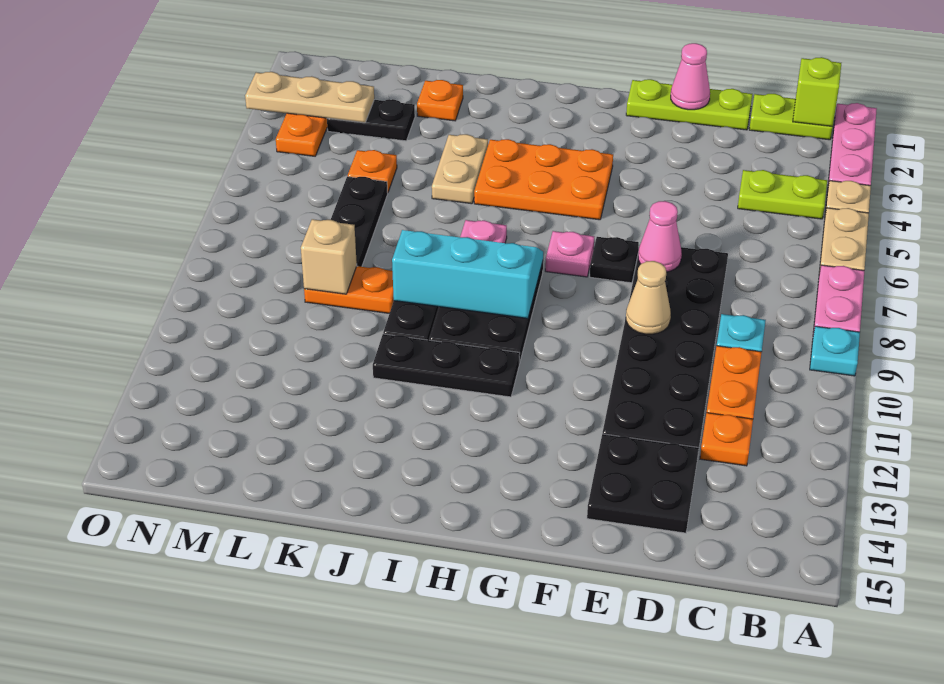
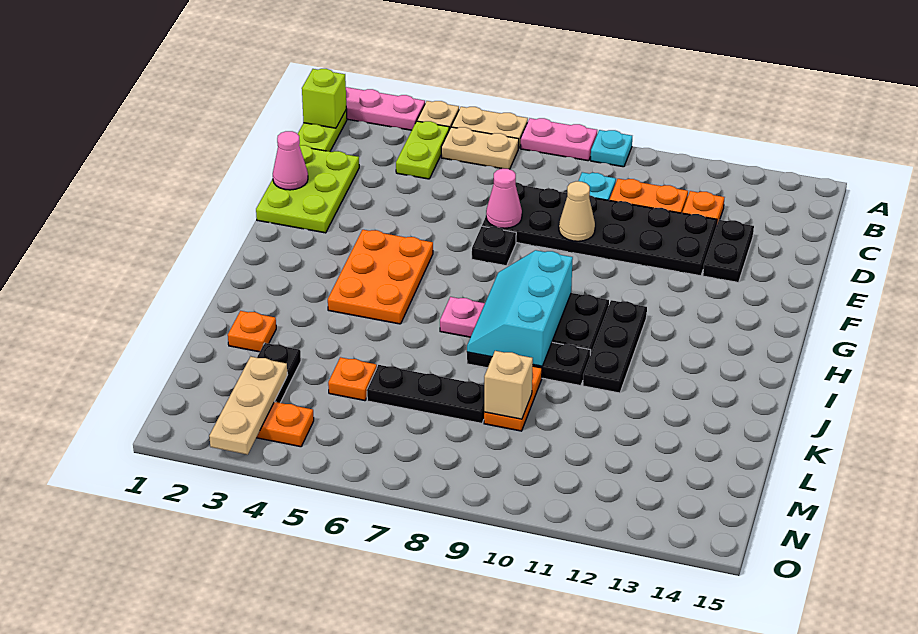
lime plate D1:F1 level 1 -> lime plate D1:F2 level 1
black plate D13:E14 level 1 -> black plate D13:E13 level 1
pink plate G7 level 1 -> none
tan plate J4:J5 level 1 -> tan plate B5:B6 level 1

